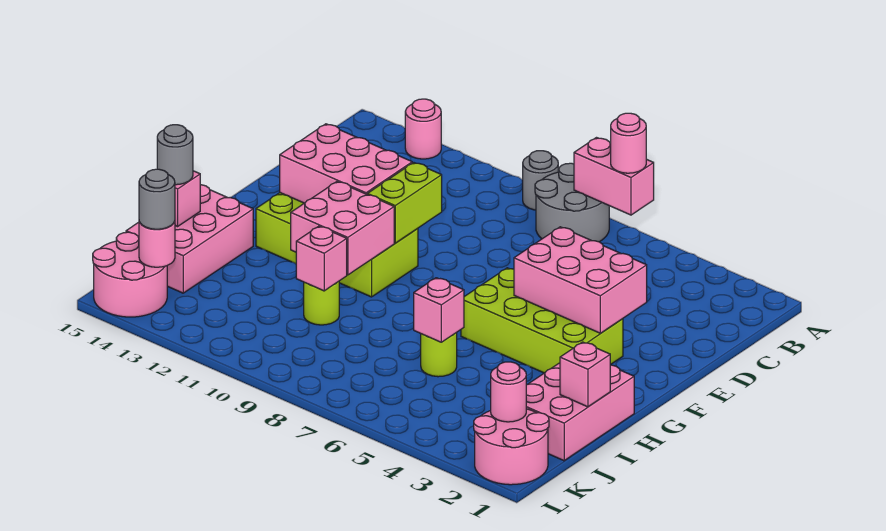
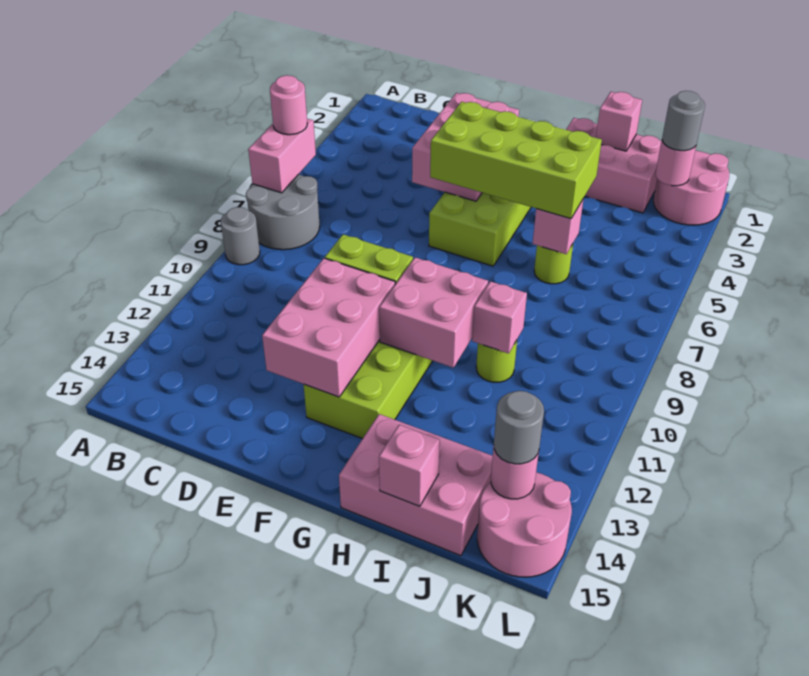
pink round brick A13 level 1 -> none
none -> lime brick F5:I6 level 3
grey round brick I15 level 3 -> grey round brick K2 level 3

